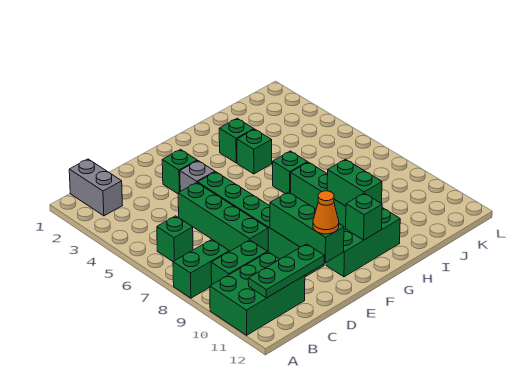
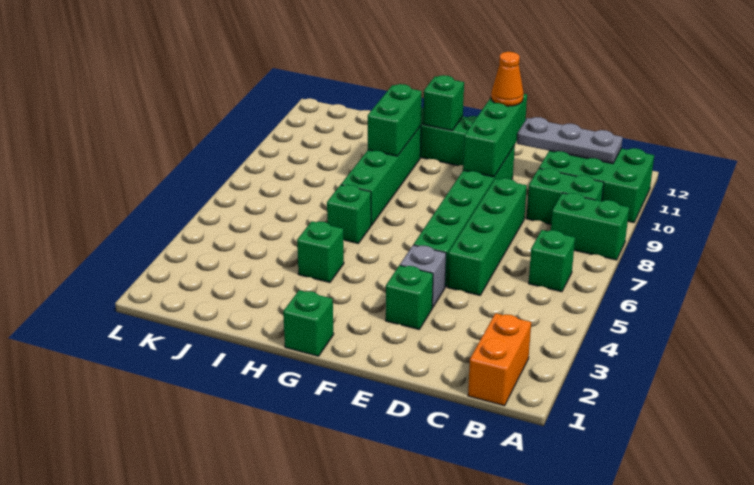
grey brick B1:B2 level 1 -> orange brick B1:B2 level 1
green plate B11:D11 level 2 -> grey plate B11:D11 level 2
green brick H3 level 1 -> green brick G1 level 1

